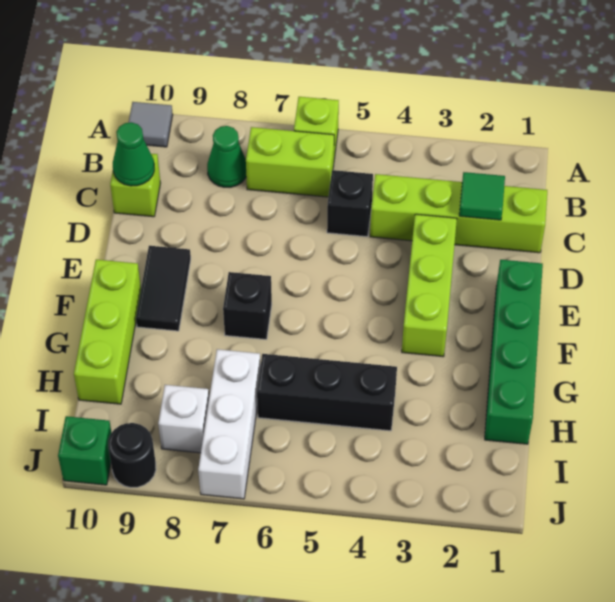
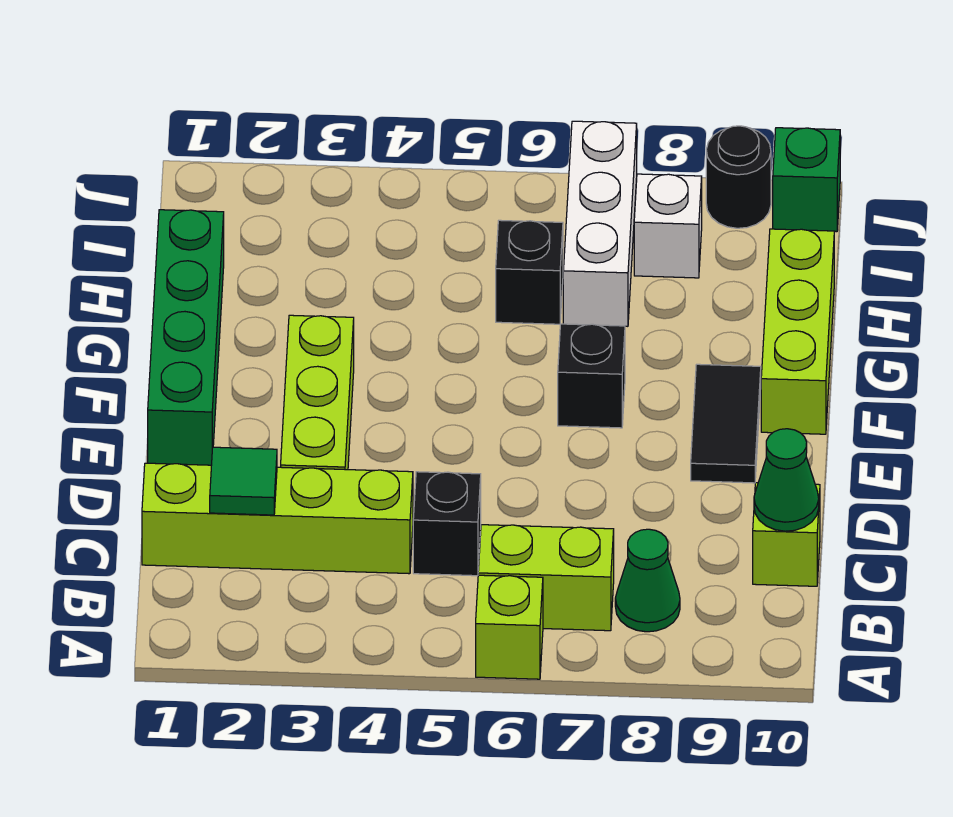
grey tile A10 level 1 -> none
black brick H4:H6 level 1 -> black brick H6 level 1

